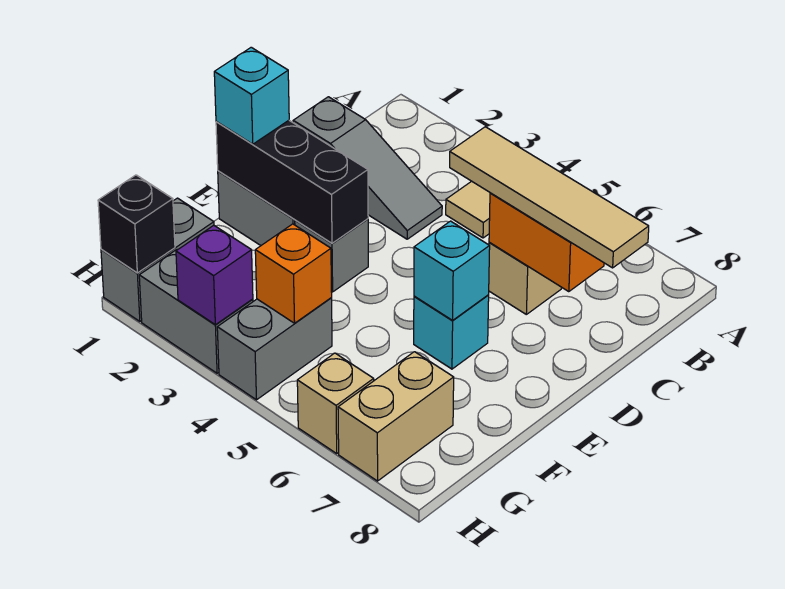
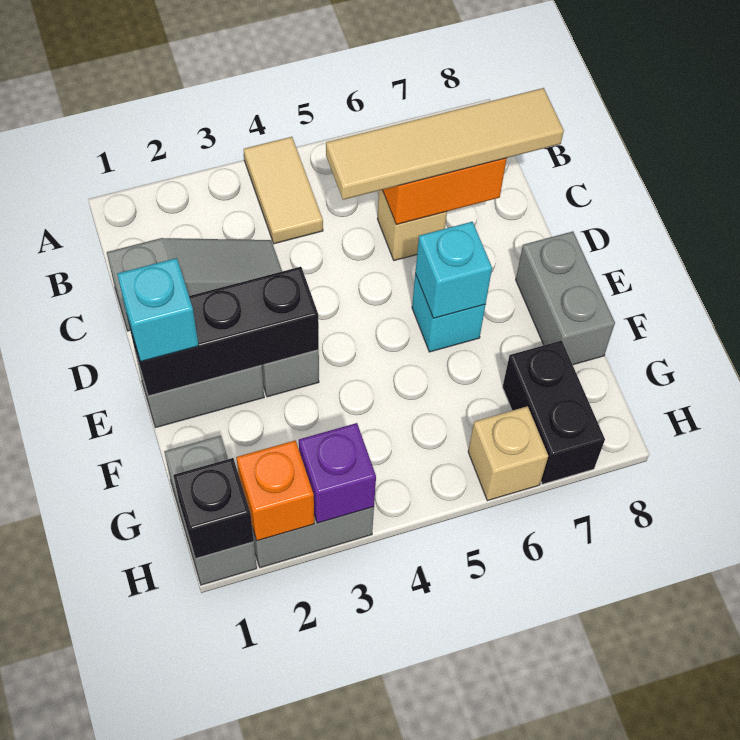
grey brick G4:H4 level 1 -> grey brick E8:F8 level 1
orange brick G4 level 2 -> orange brick H2 level 2
tan brick G7:H7 level 1 -> black brick G7:H7 level 1

